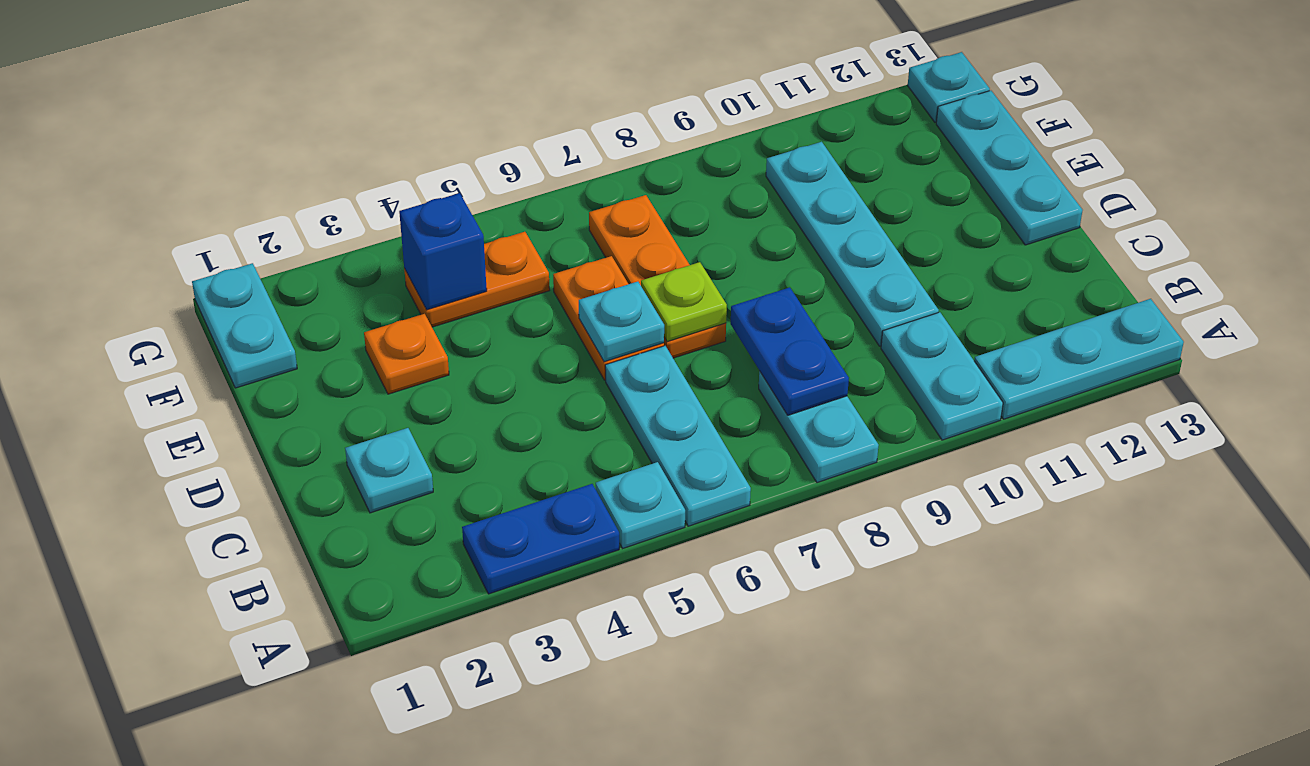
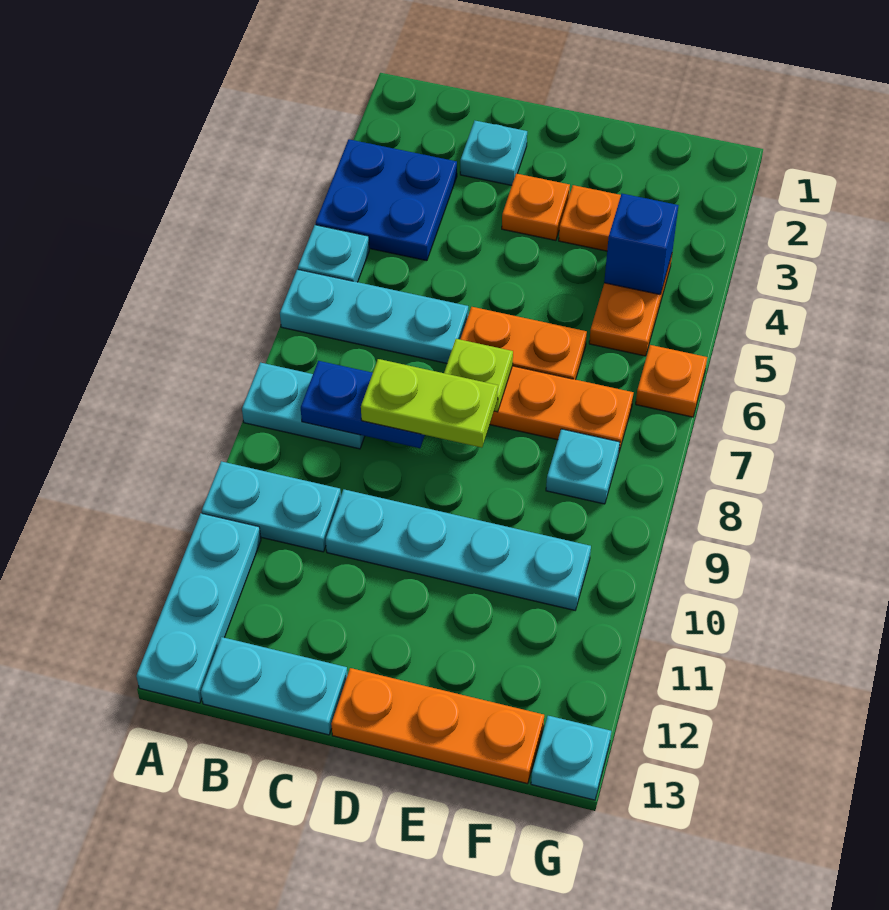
blue plate A3:A4 level 1 -> blue plate A3:B4 level 1
none -> lime plate C8:D8 level 3
none -> orange plate D3 level 1
cyan plate D6 level 2 -> cyan plate F8 level 1
cyan plate D13:F13 level 1 -> orange plate D13:F13 level 1
cyan plate F1:G1 level 1 -> cyan plate B13:C13 level 1
none -> orange plate G6 level 1

